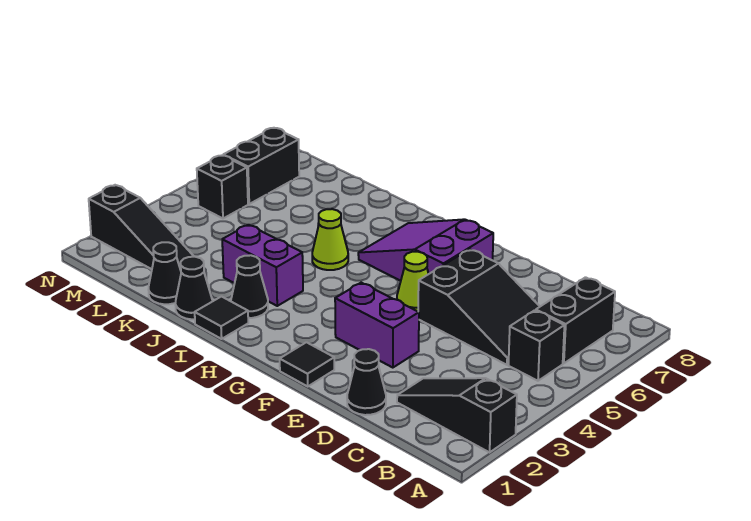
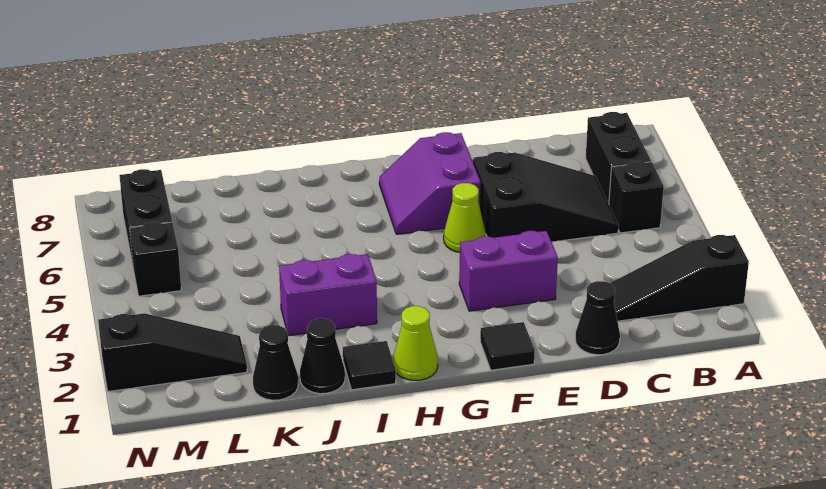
purple slope F6:H7 level 1 top F -> purple slope F6:G7 level 1 top F
black cone I2 level 1 -> none
lime cone I5 level 1 -> lime cone H1 level 1

